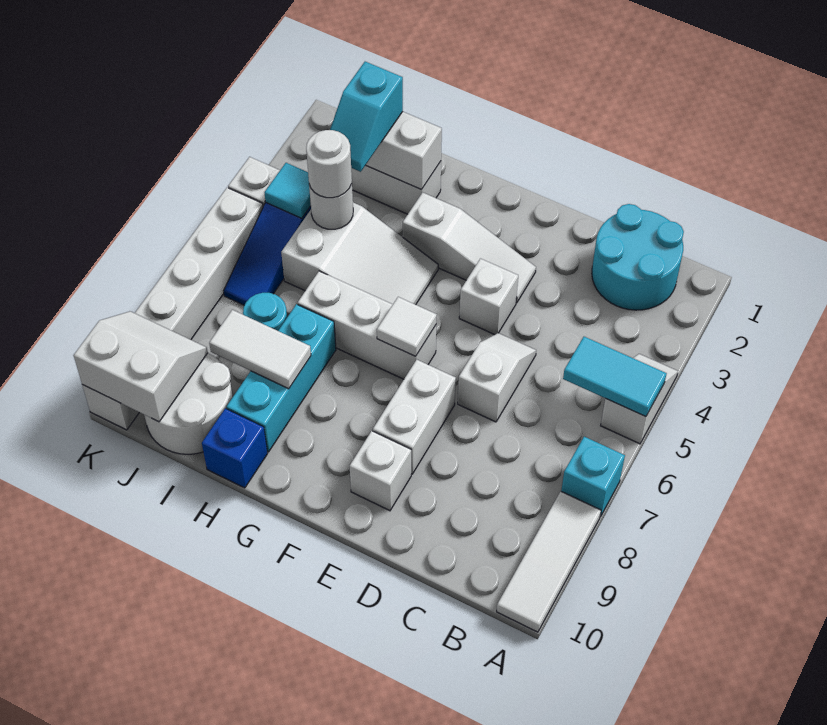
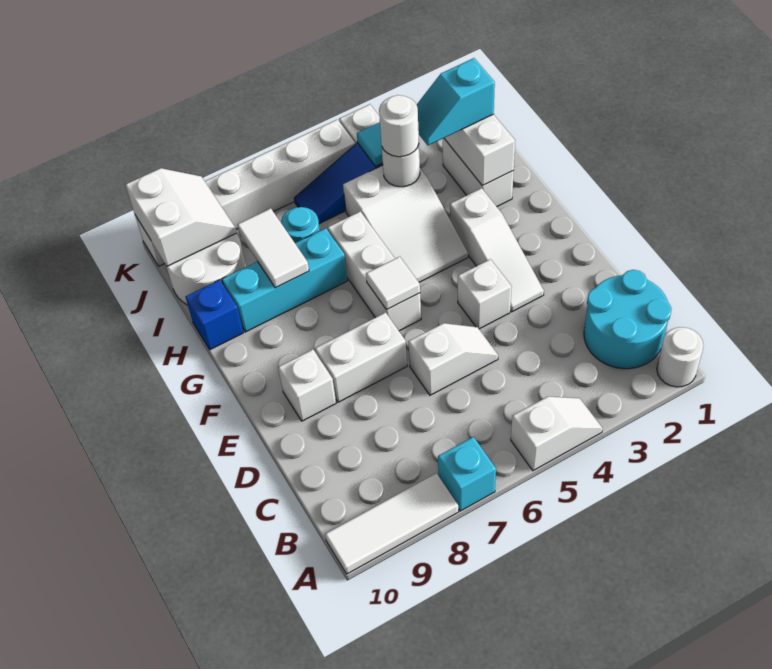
none -> white round brick A1 level 1
cyan tile A5:B5 level 2 -> none

